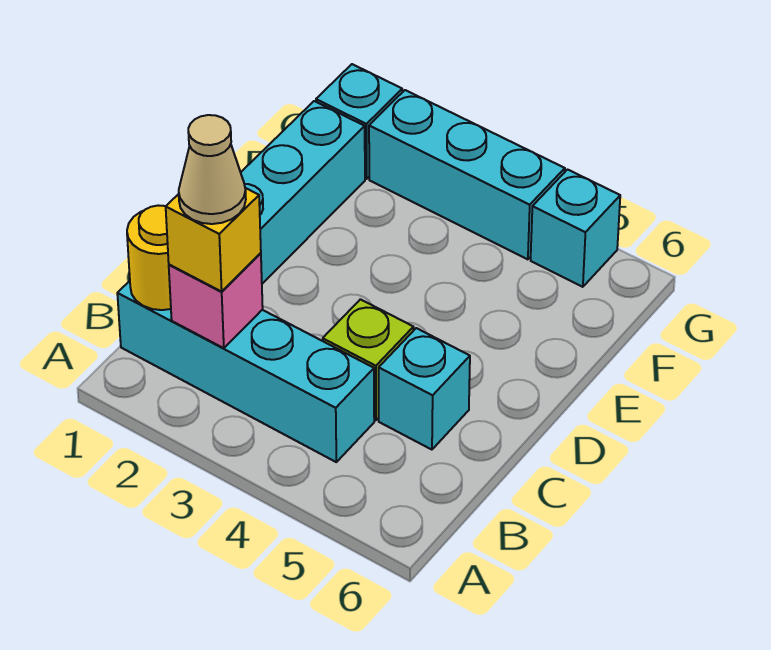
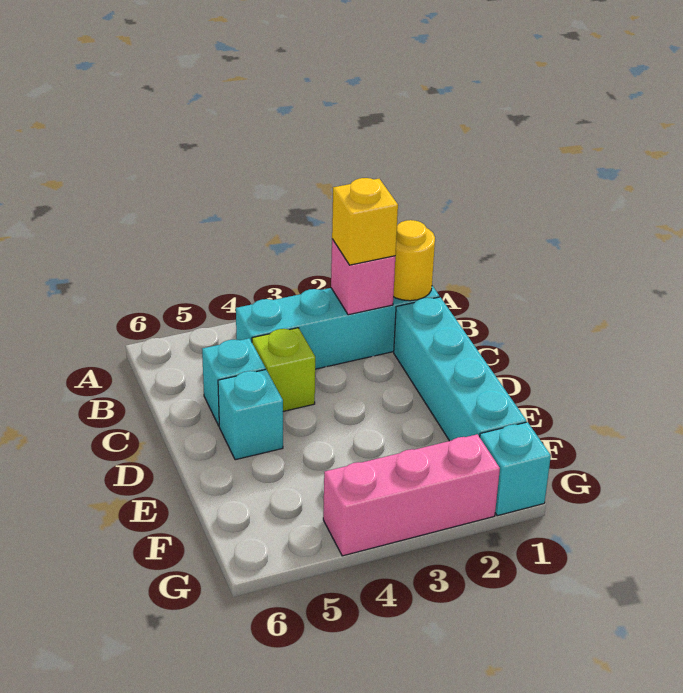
tan cone B2 level 4 -> none
cyan brick G2:G4 level 1 -> pink brick G2:G4 level 1
cyan brick G5 level 1 -> cyan brick D5 level 1

